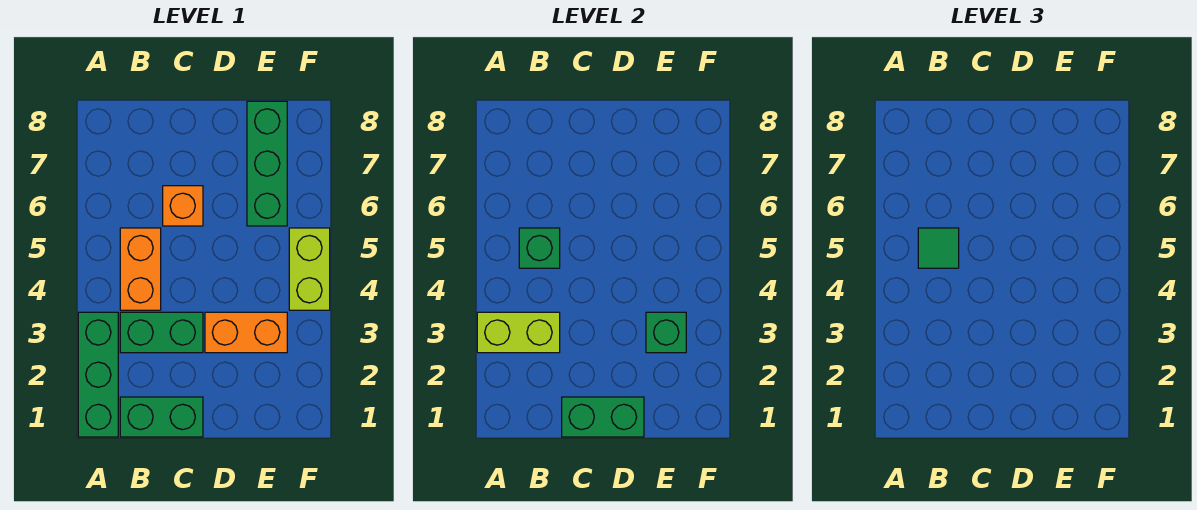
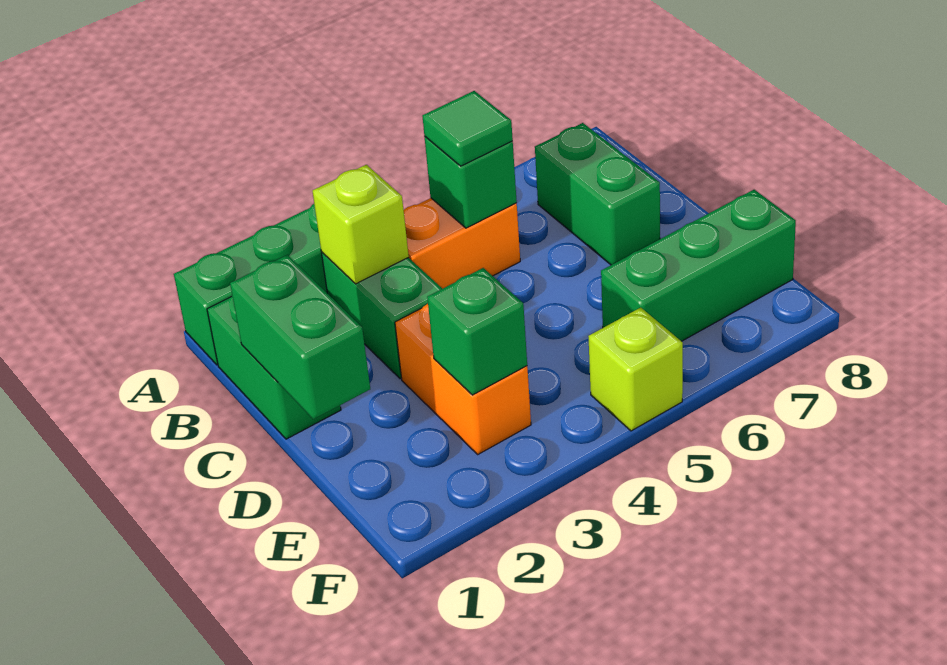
lime brick A3:B3 level 2 -> lime brick B3 level 2
none -> green brick B7:C7 level 1
orange brick C6 level 1 -> none
lime brick F4:F5 level 1 -> lime brick F5 level 1

